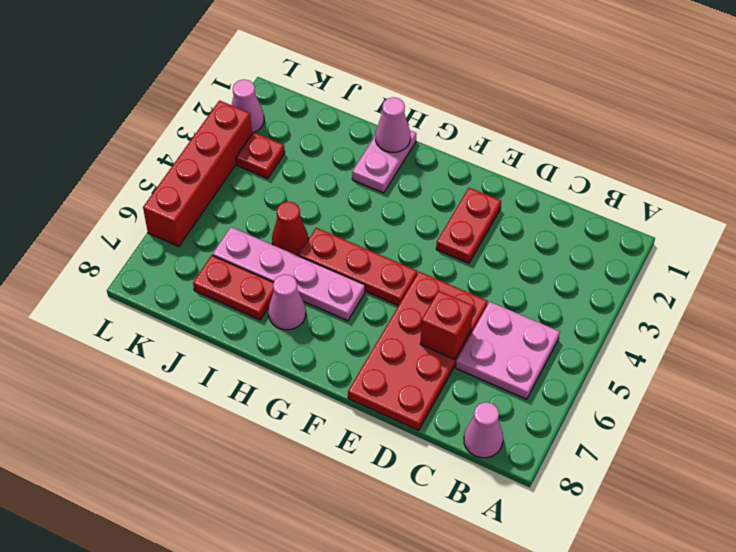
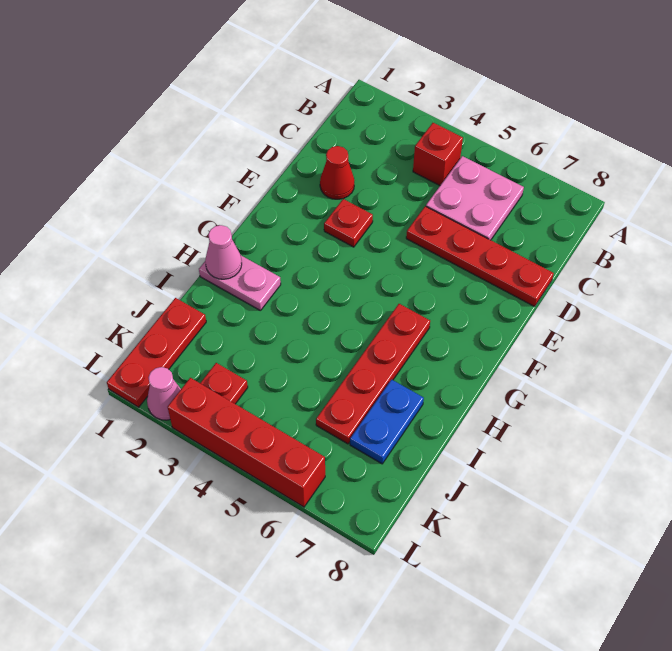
pink cone B8 level 1 -> none
red plate D5:E8 level 1 -> red plate D5:D8 level 1
red brick D6 level 2 -> red brick B4 level 1
red plate E2:E3 level 1 -> red plate E3 level 1
red plate F5:H5 level 1 -> red plate J1:L1 level 1
pink plate G6:J6 level 1 -> red plate G6:J6 level 1
pink cone H7 level 1 -> none
red cone I5 level 1 -> red cone D2 level 1
red plate I7:J7 level 1 -> blue plate I7:J7 level 1

